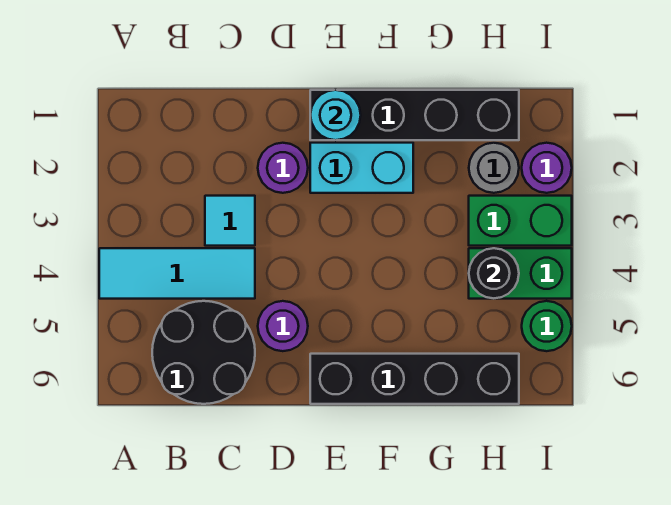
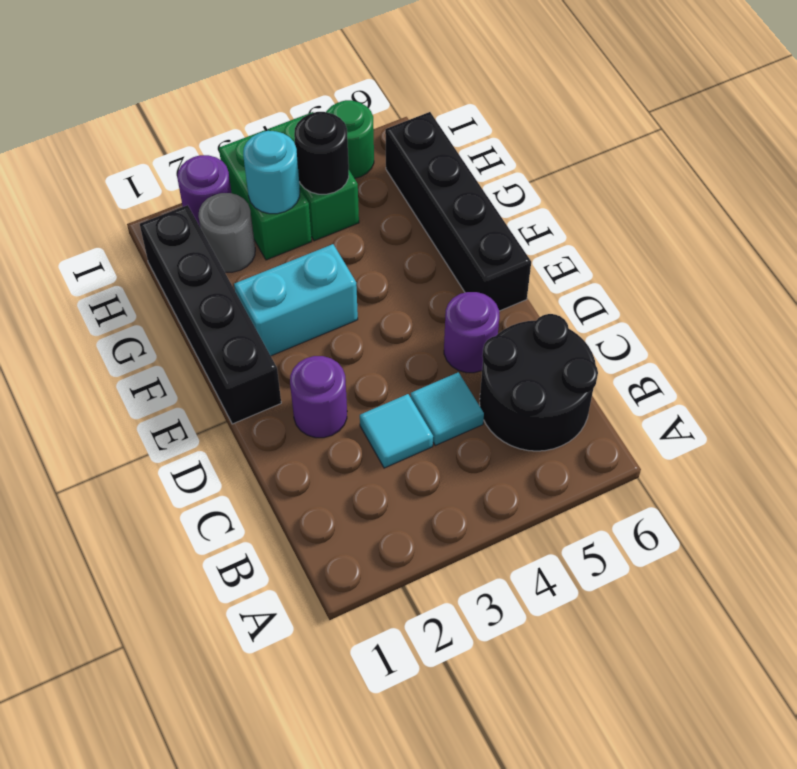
cyan tile A4:C4 level 1 -> cyan tile C4 level 1
cyan round brick E1 level 2 -> cyan round brick H3 level 2
cyan brick E2:F2 level 1 -> cyan brick F2:F3 level 1

